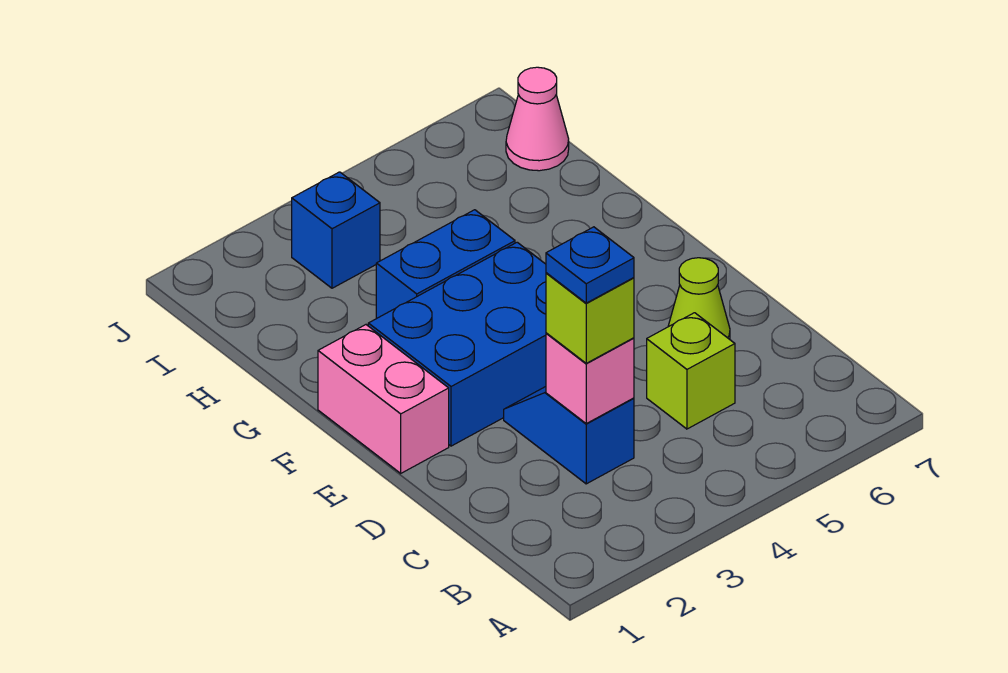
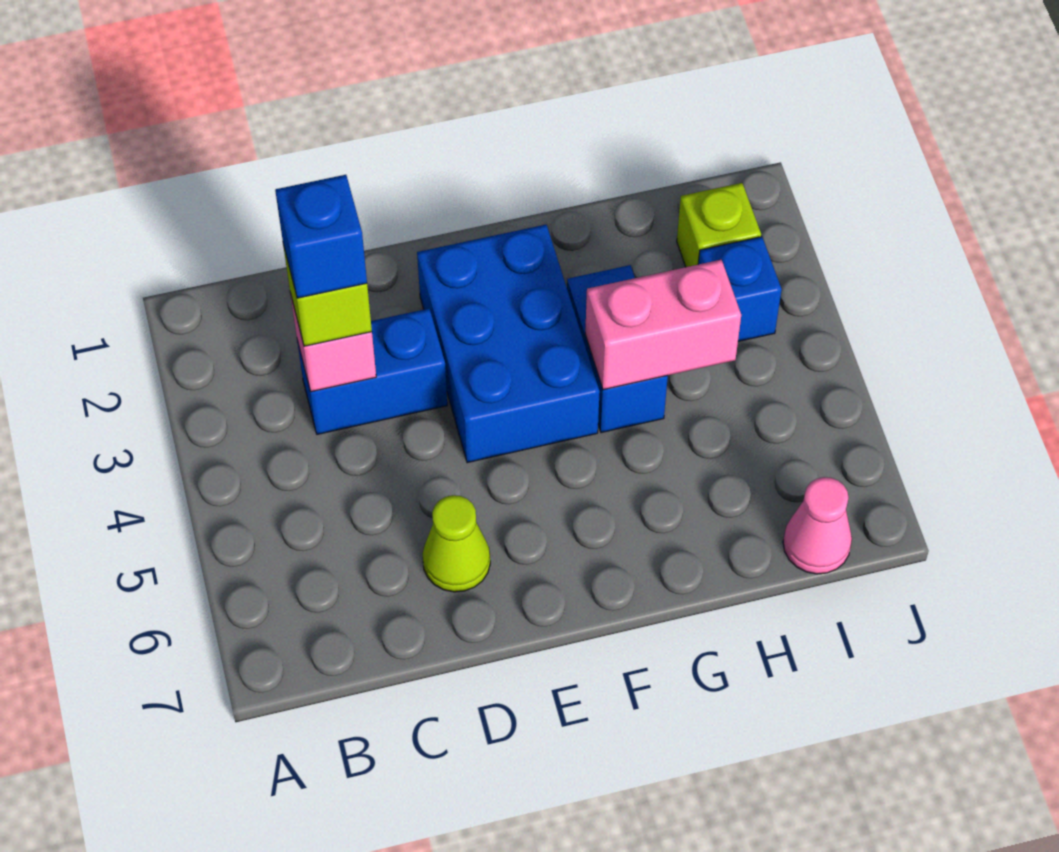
blue slope C3:D3 level 1 top C -> blue brick C3:D3 level 1
blue plate C3 level 4 -> blue brick C3 level 4
lime brick C5 level 1 -> lime brick I2 level 1
pink brick E1:F1 level 1 -> pink brick G4:H4 level 2

